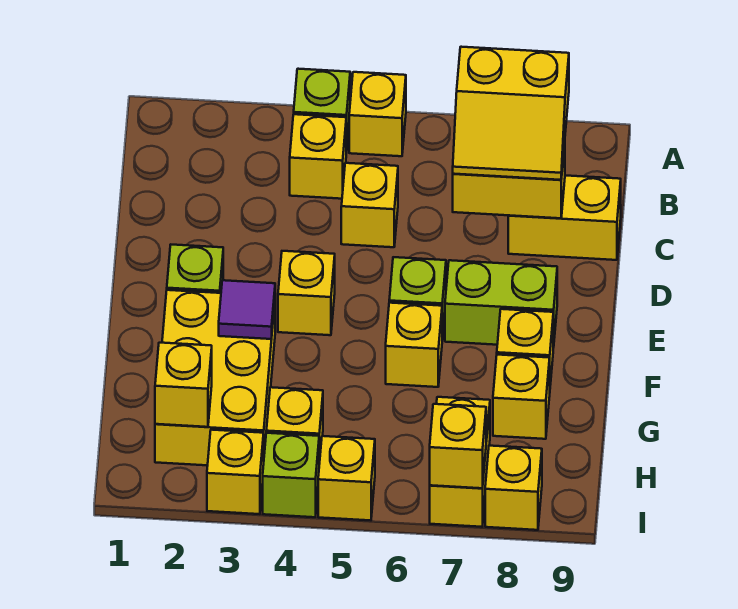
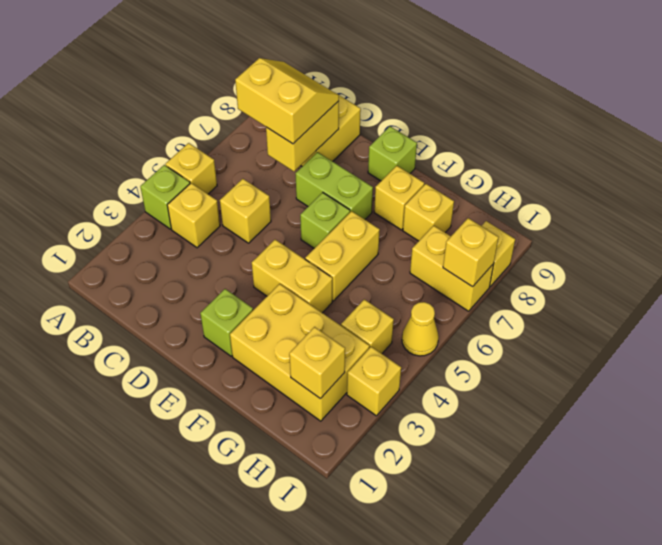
yellow slope B7:C8 level 3 top B -> yellow slope B7:C8 level 3 top 7
yellow brick E4 level 1 -> yellow brick E4:F4 level 1
lime brick E7:E8 level 1 -> lime brick D7:E7 level 1
purple tile F3 level 2 -> none
yellow brick F6 level 1 -> yellow brick F5:F6 level 1
lime brick I4 level 1 -> lime brick E9 level 1
yellow brick I5 level 1 -> yellow cone I5 level 1

